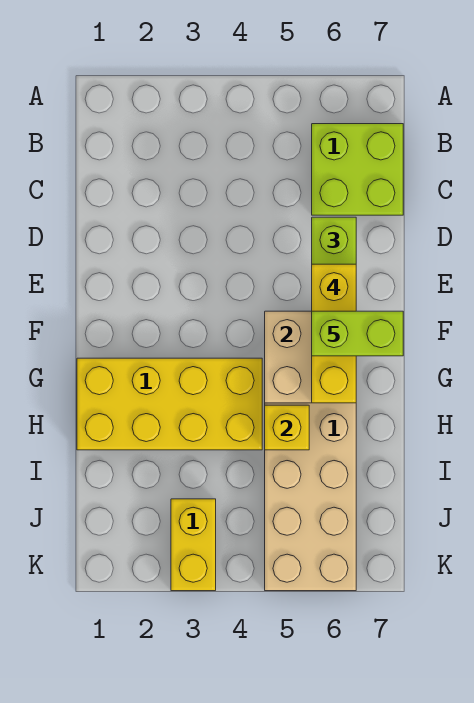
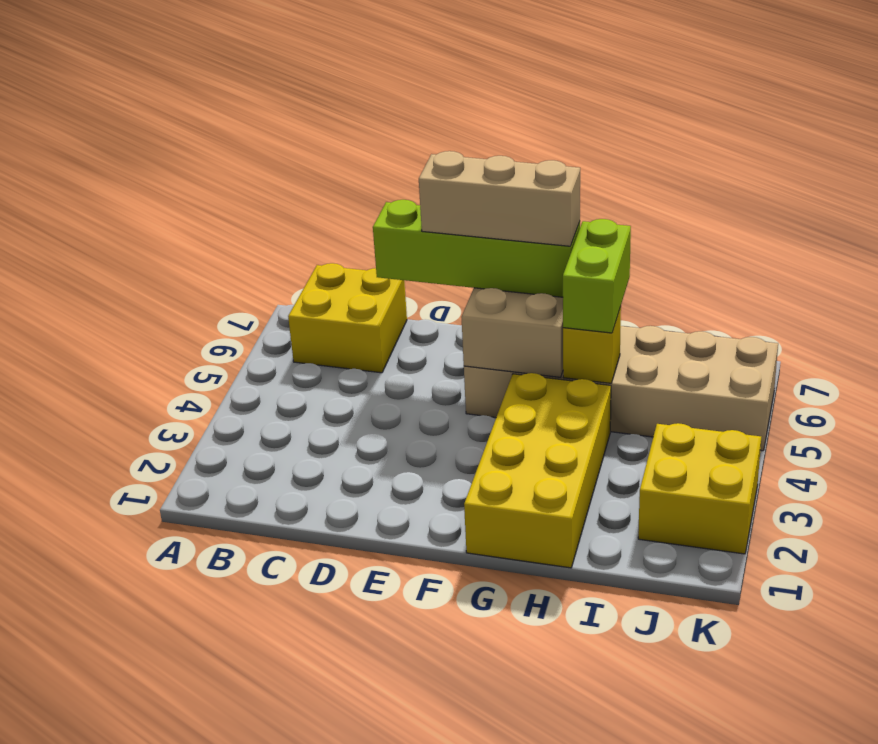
lime brick B6:C7 level 1 -> yellow brick B6:C7 level 1
yellow brick E6:G6 level 4 -> tan brick E6:G6 level 4
lime brick F6:F7 level 5 -> lime brick H5:H6 level 3
yellow brick J3:K3 level 1 -> yellow brick J2:K3 level 1

